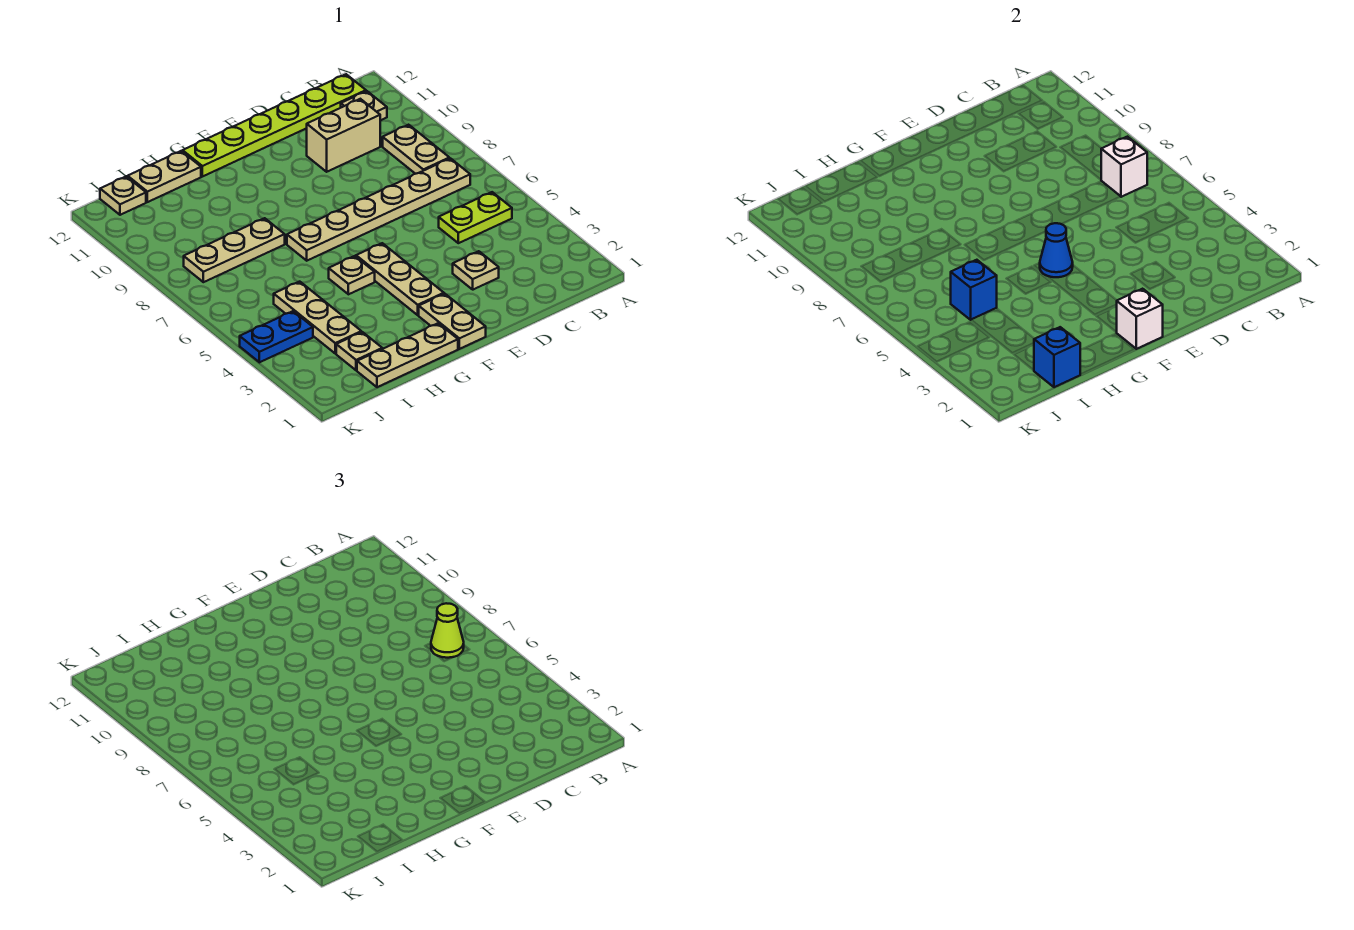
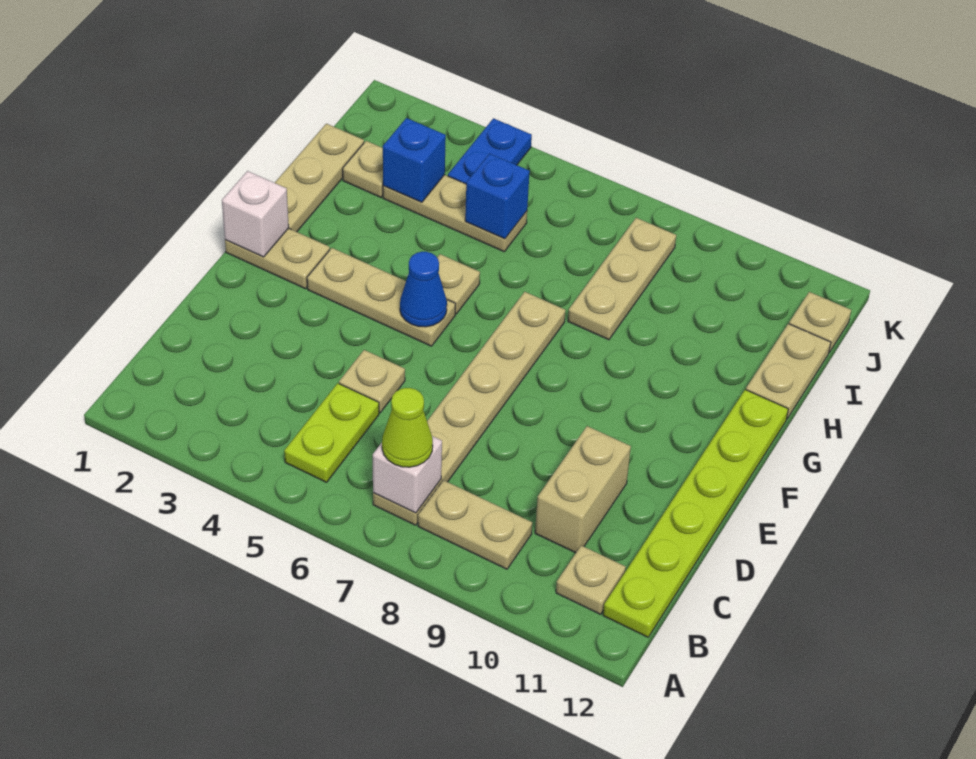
tan plate D3 level 1 -> tan plate D5 level 1
blue brick I1 level 2 -> blue brick I3 level 2

